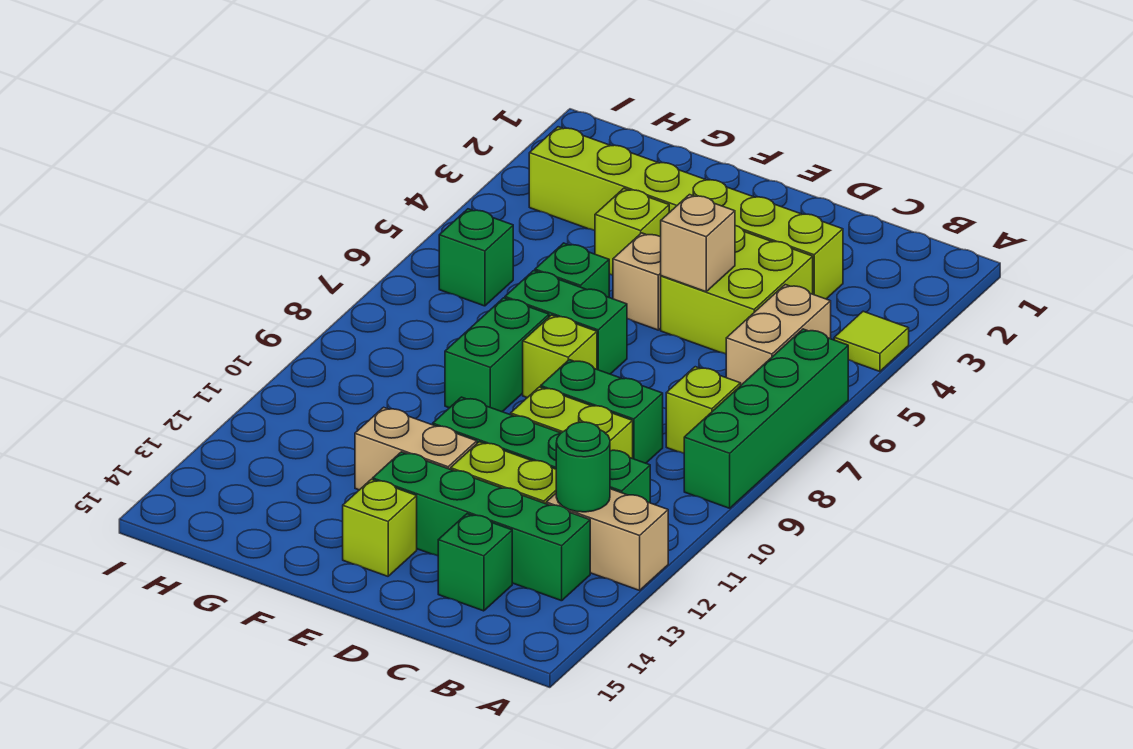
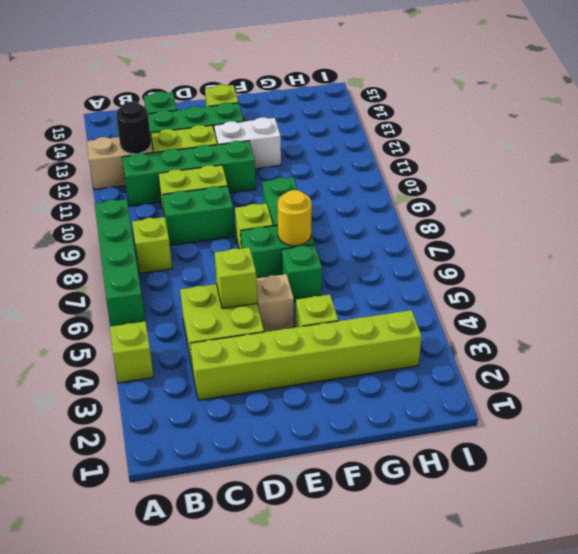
lime tile A4 level 1 -> lime brick A4 level 1
tan brick B5:B6 level 1 -> none
green round brick B12 level 2 -> black round brick B12 level 2
tan brick D5 level 2 -> lime brick D5 level 2
tan brick E12:F12 level 1 -> white brick E12:F12 level 1
none -> yellow round brick F7 level 2
green brick H6 level 1 -> none

